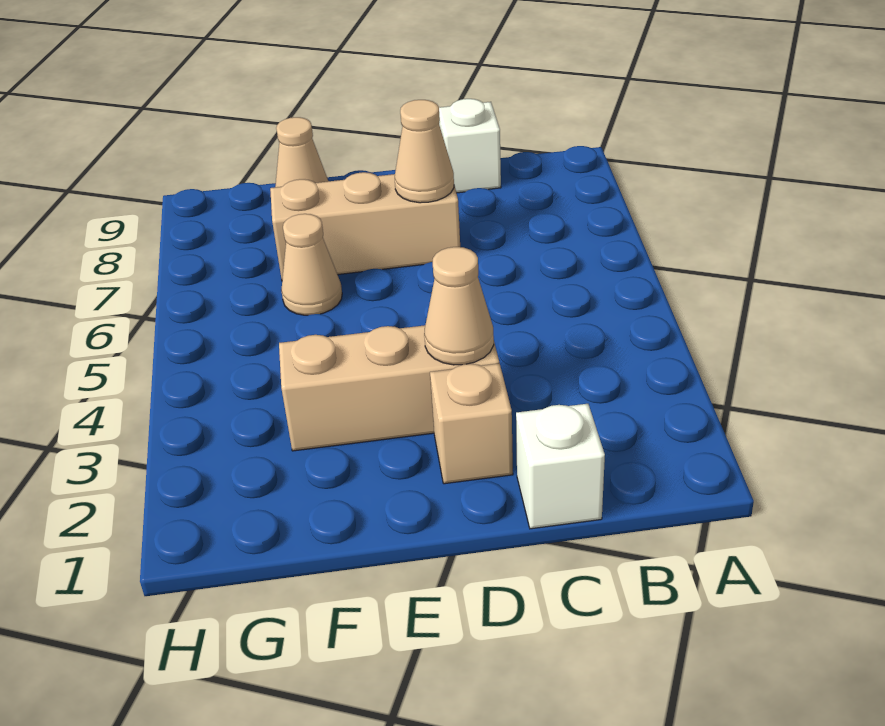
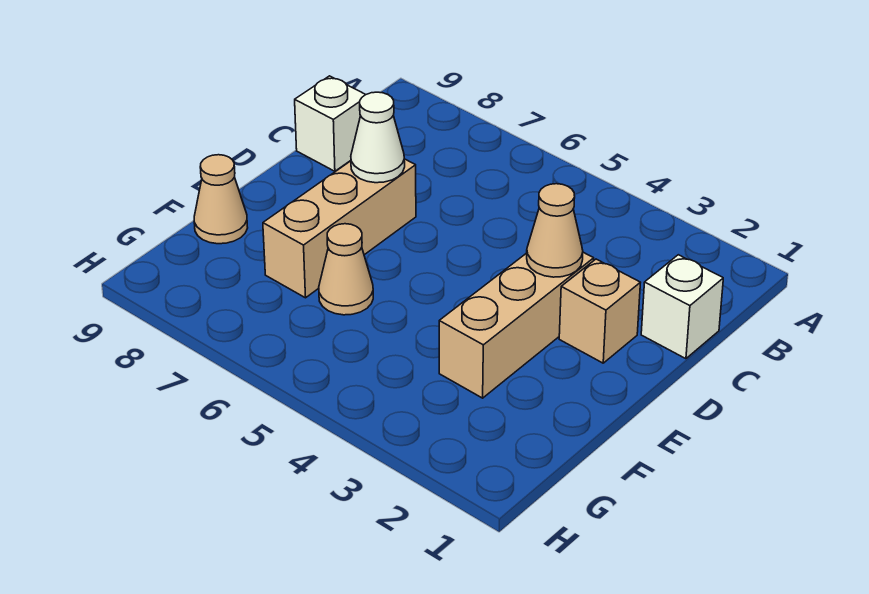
tan cone D7 level 2 -> white cone D7 level 2

